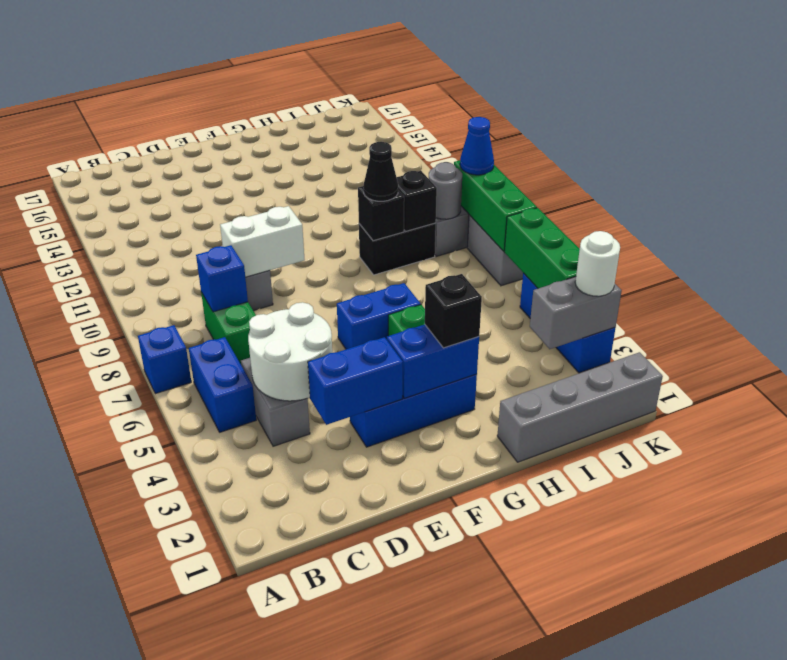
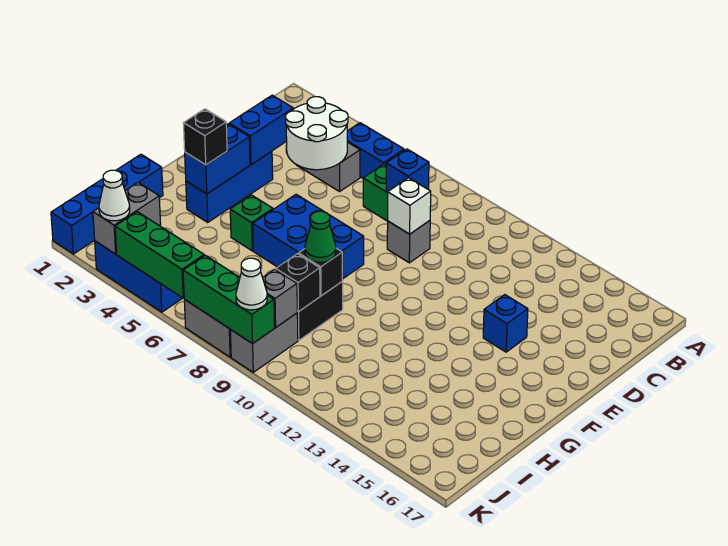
blue brick A7 level 1 -> blue brick E14 level 1
white brick D9:E9 level 2 -> white brick D9 level 2
blue brick F6:G6 level 1 -> blue brick F6:G8 level 1
grey brick H1:K1 level 1 -> blue brick H1:K1 level 1
black cone H9 level 3 -> green cone H9 level 3
grey round brick J9 level 2 -> grey brick J9 level 2
white round brick K3 level 3 -> white cone K3 level 3
blue cone K9 level 3 -> white cone K9 level 3

